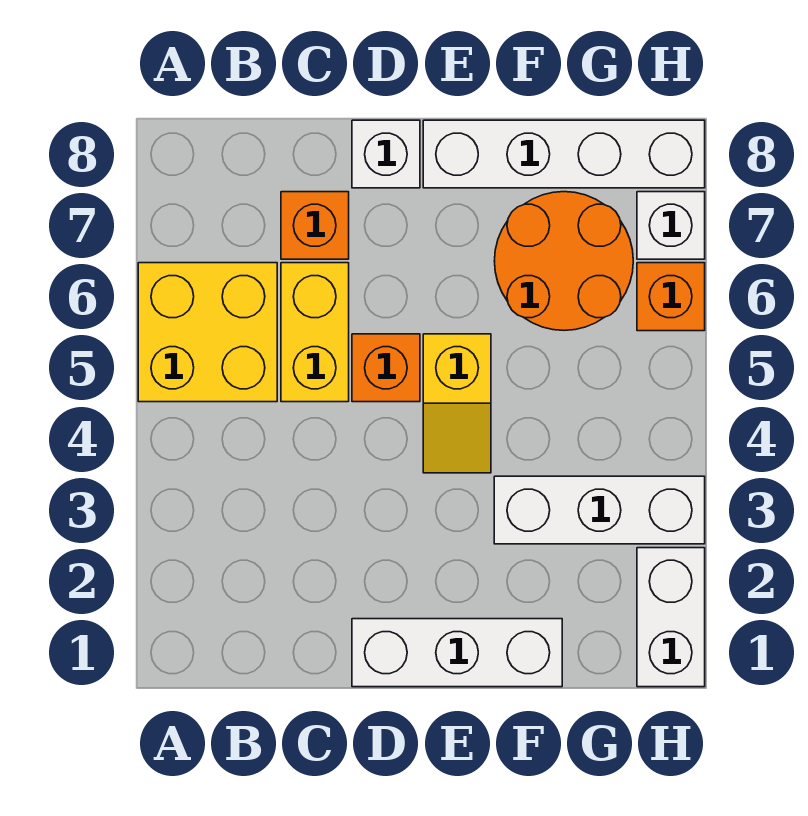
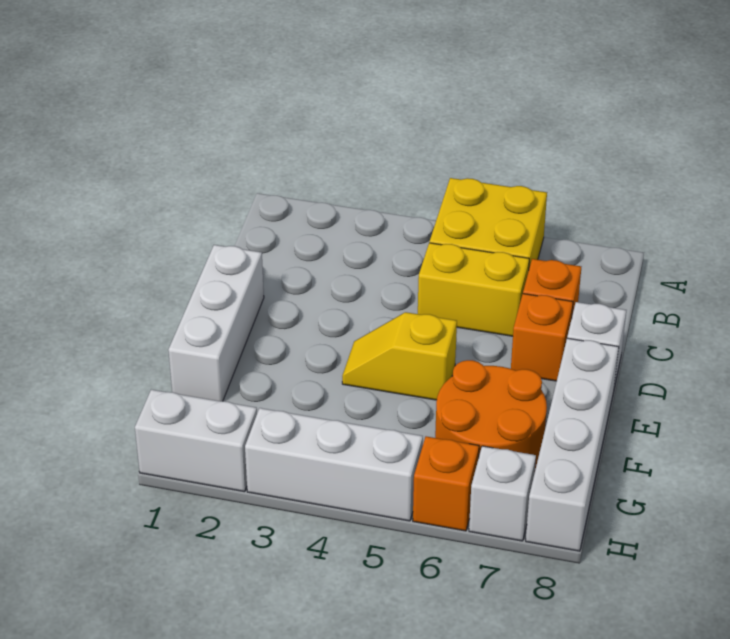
orange brick D5 level 1 -> orange brick D7 level 1
white brick F3:H3 level 1 -> white brick H3:H5 level 1

